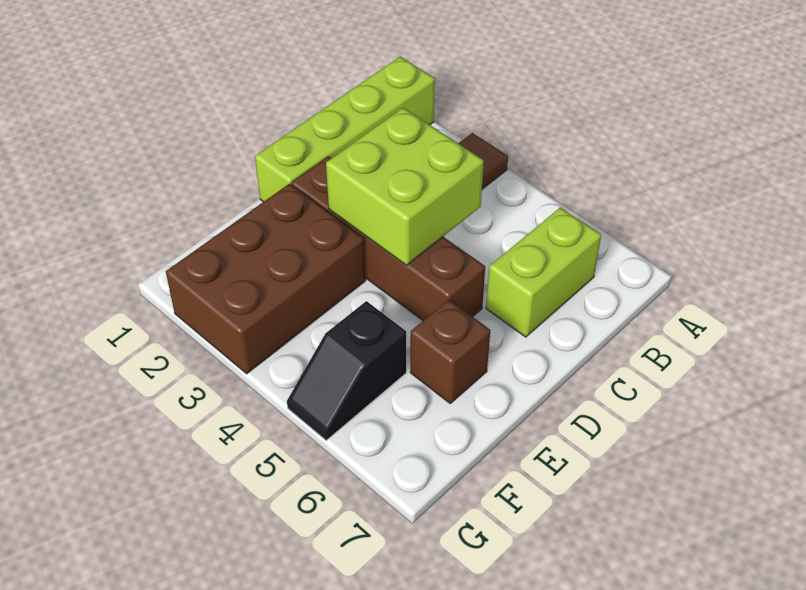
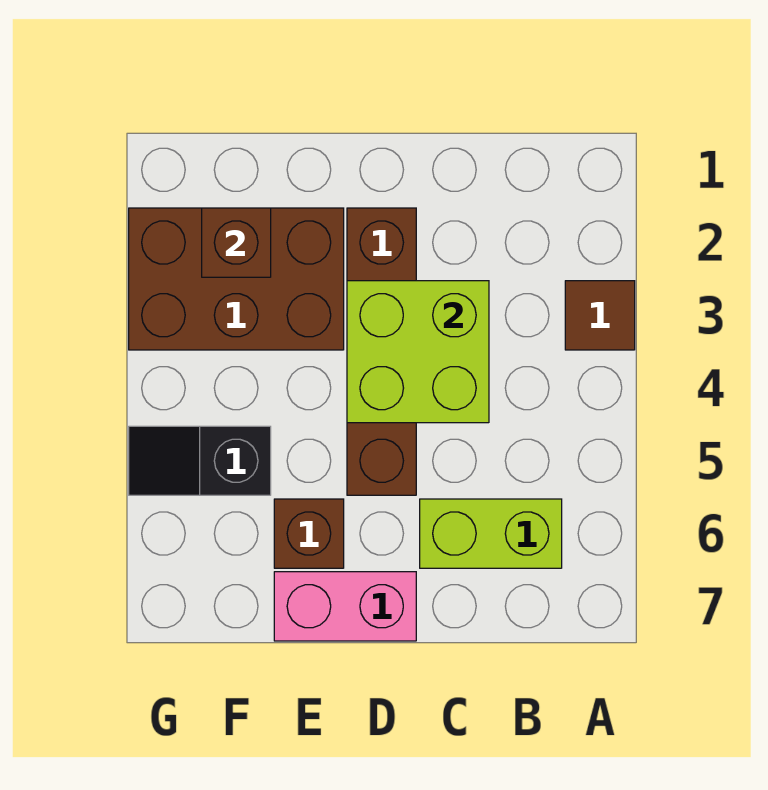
lime brick A1:D1 level 1 -> none
none -> pink brick D7:E7 level 1
none -> brown brick F2 level 2

